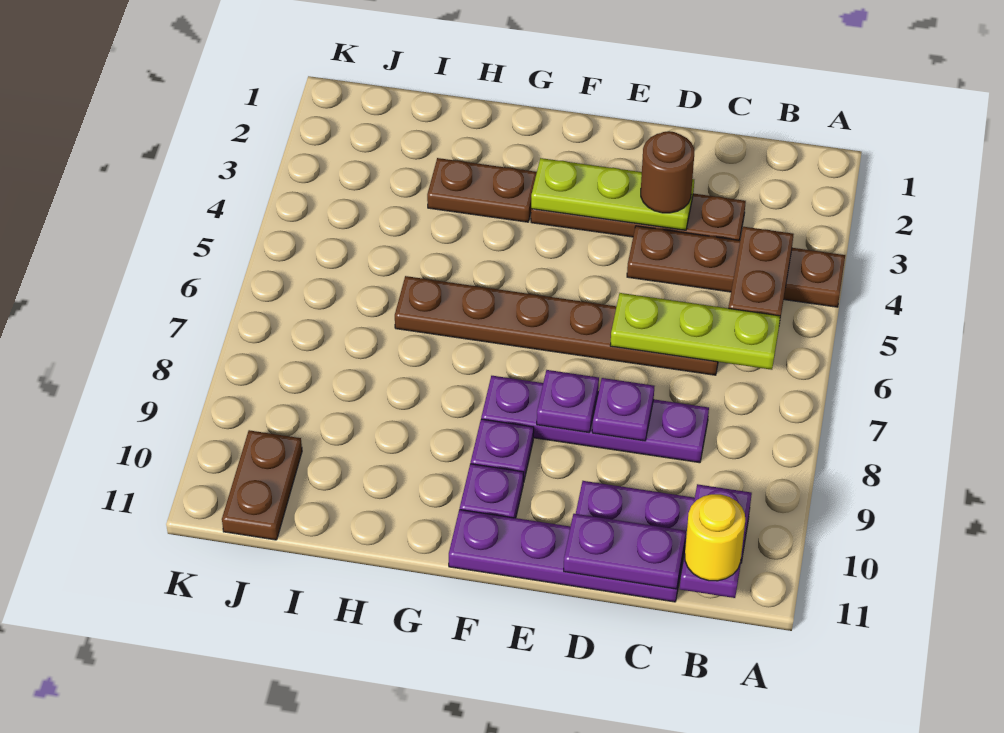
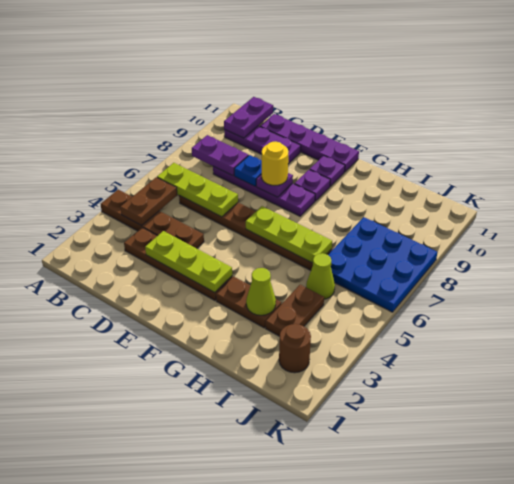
yellow round brick B11 level 3 -> yellow round brick E8 level 3
purple plate C11:D11 level 2 -> purple plate B8:C8 level 2
brown round brick D3 level 3 -> brown round brick J2 level 1
purple plate D8 level 2 -> blue plate D8 level 2
none -> lime plate F6:H6 level 2
none -> lime cone H3 level 2
none -> lime cone I5 level 1
none -> blue plate I6:K8 level 1
brown plate J10:J11 level 1 -> brown plate I3:I4 level 1

